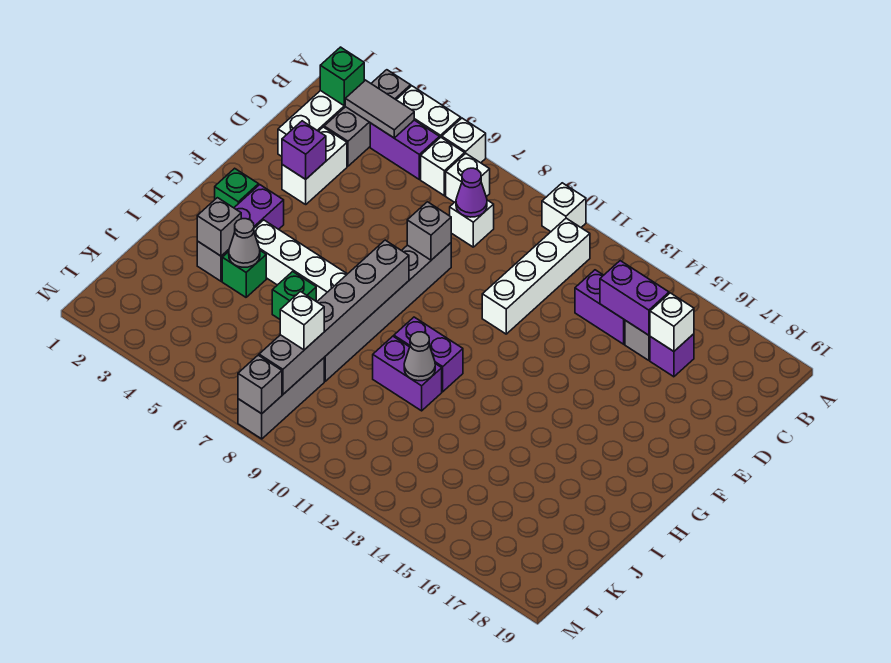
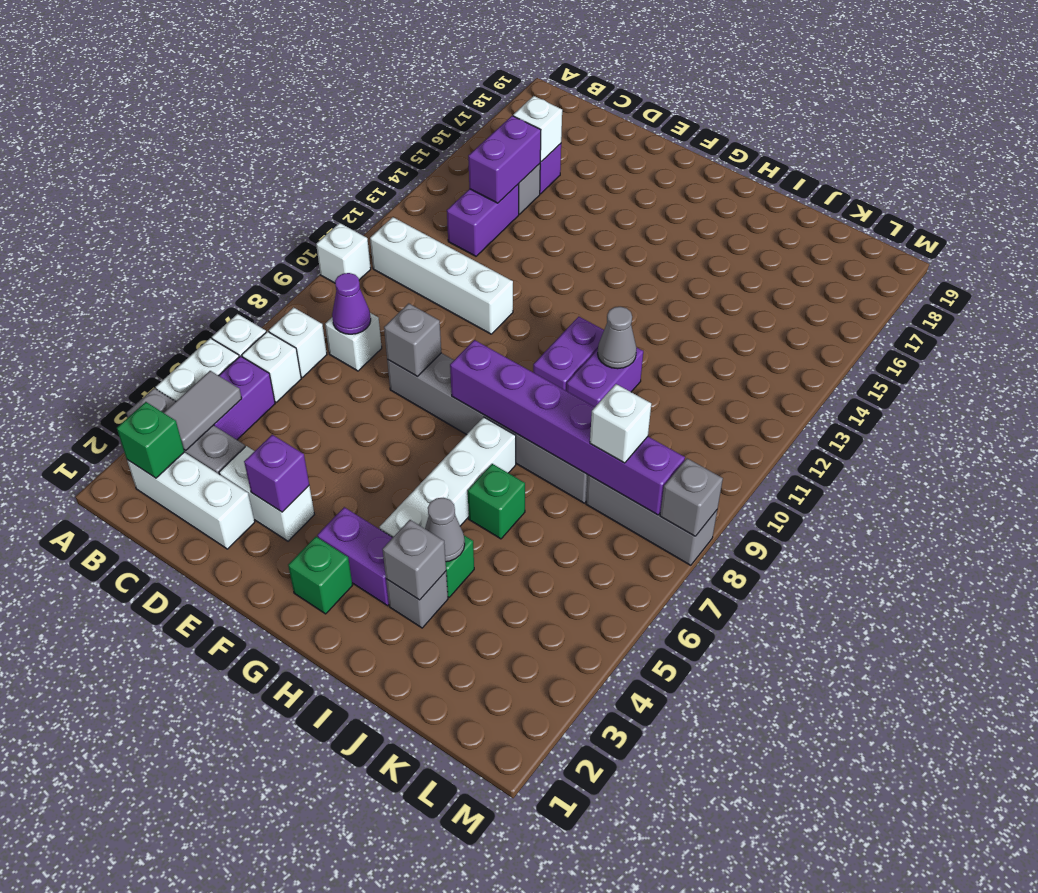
grey brick G8:L8 level 2 -> purple brick G8:L8 level 2

